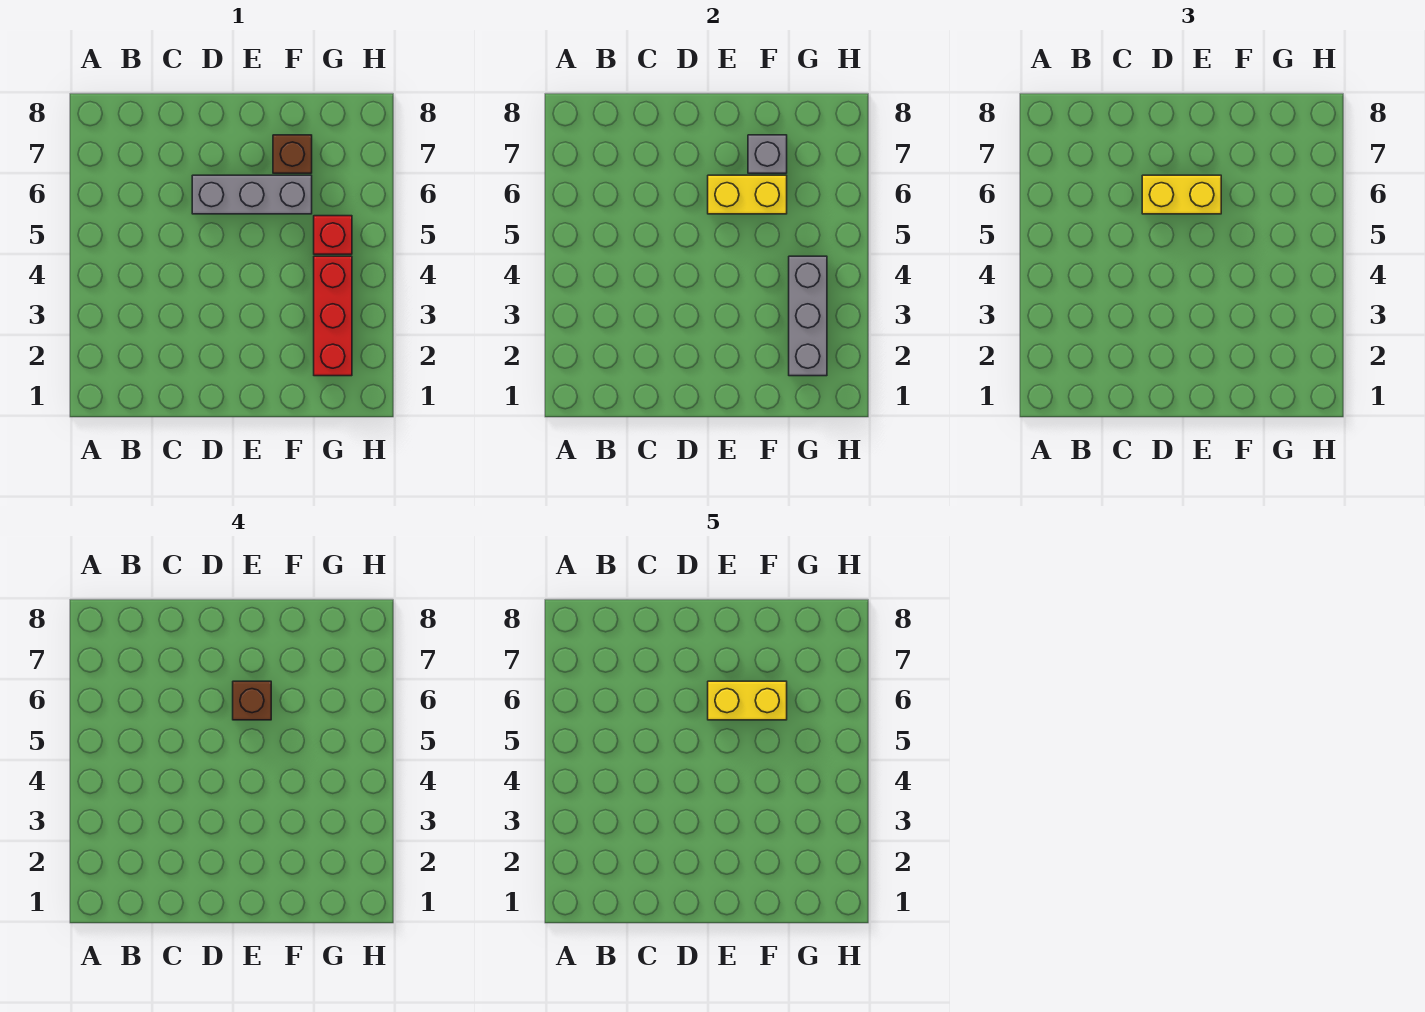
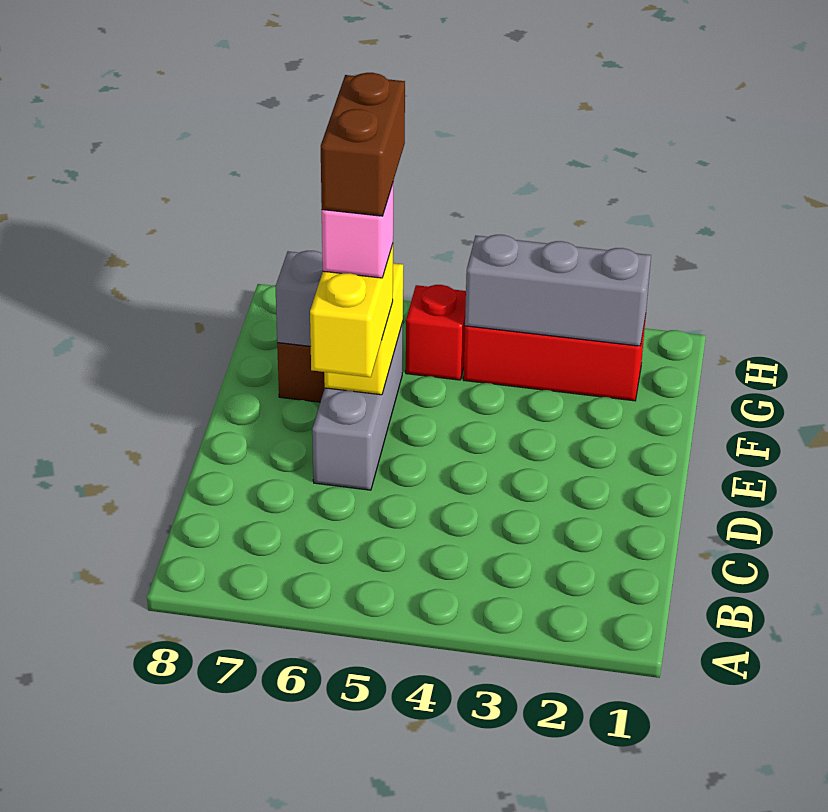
brown brick E6 level 4 -> pink brick E6 level 4
yellow brick E6:F6 level 5 -> brown brick E6:F6 level 5

